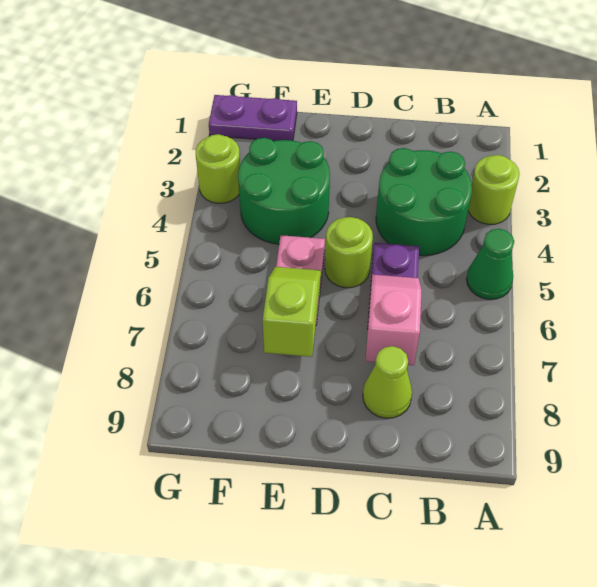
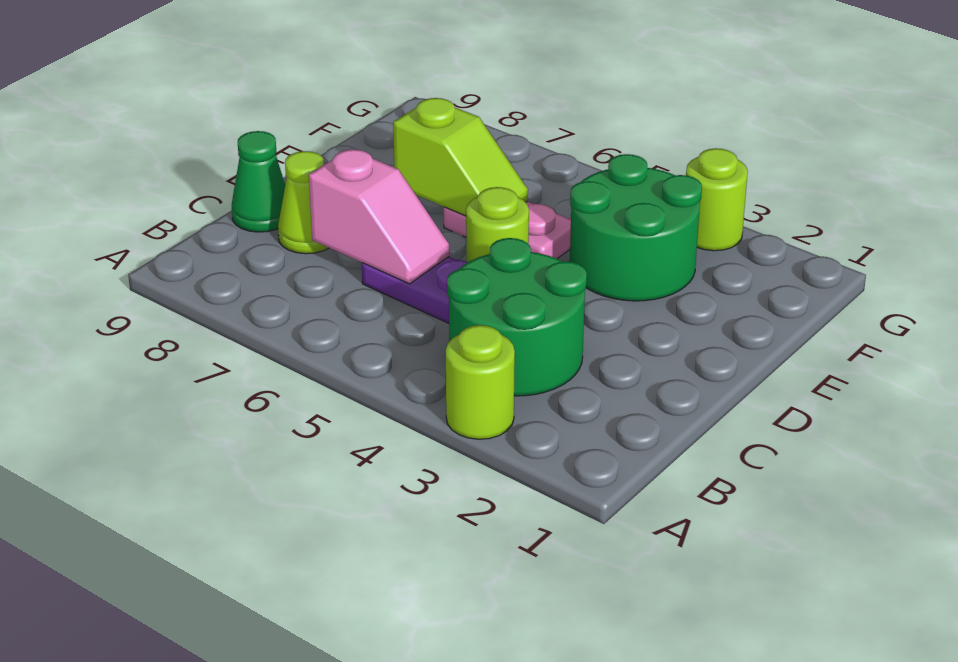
green cone A5 level 1 -> green cone C9 level 1
purple plate F1:G1 level 1 -> none

